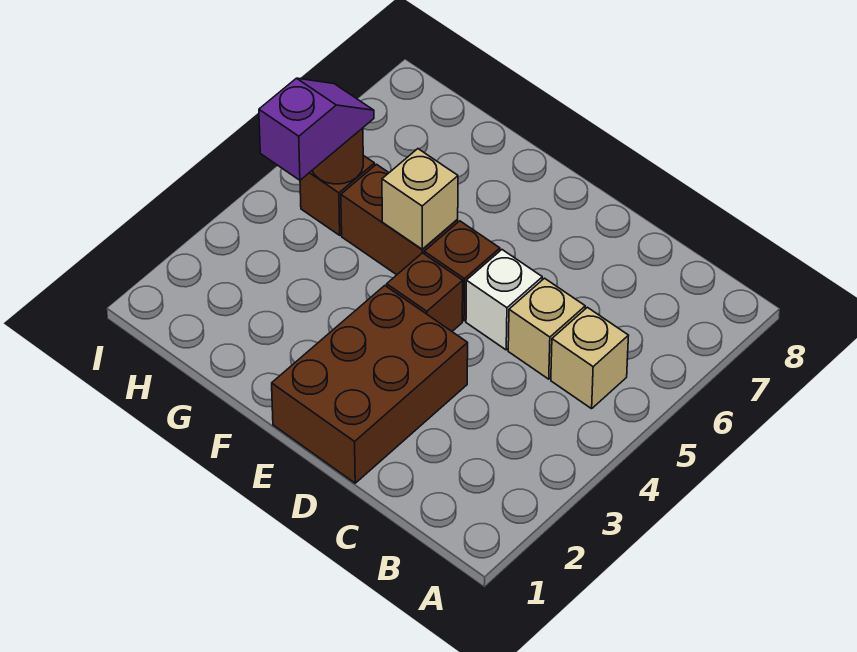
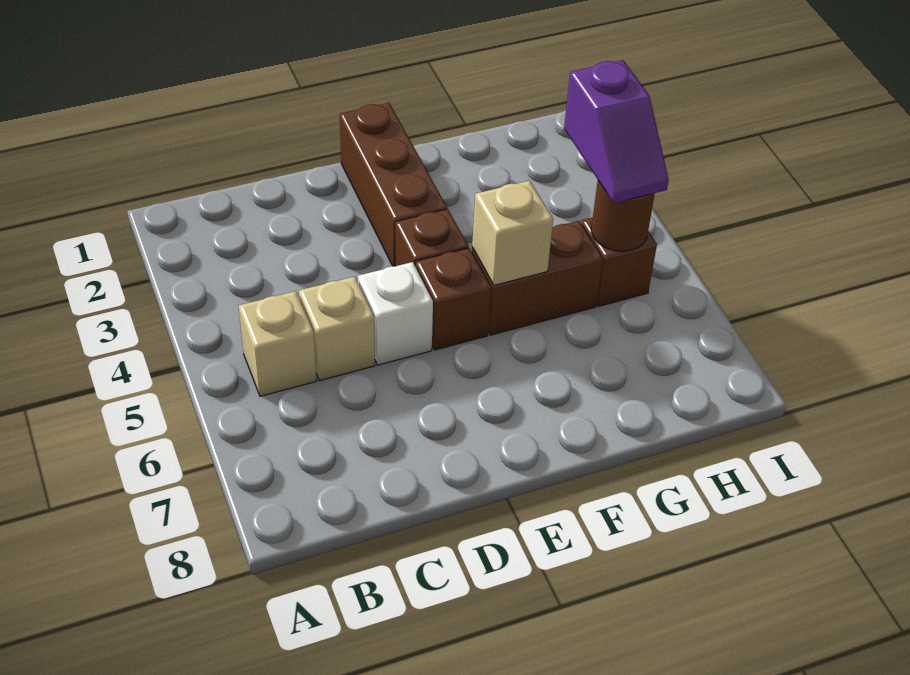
brown brick D1:E3 level 1 -> brown brick E1:E3 level 1

